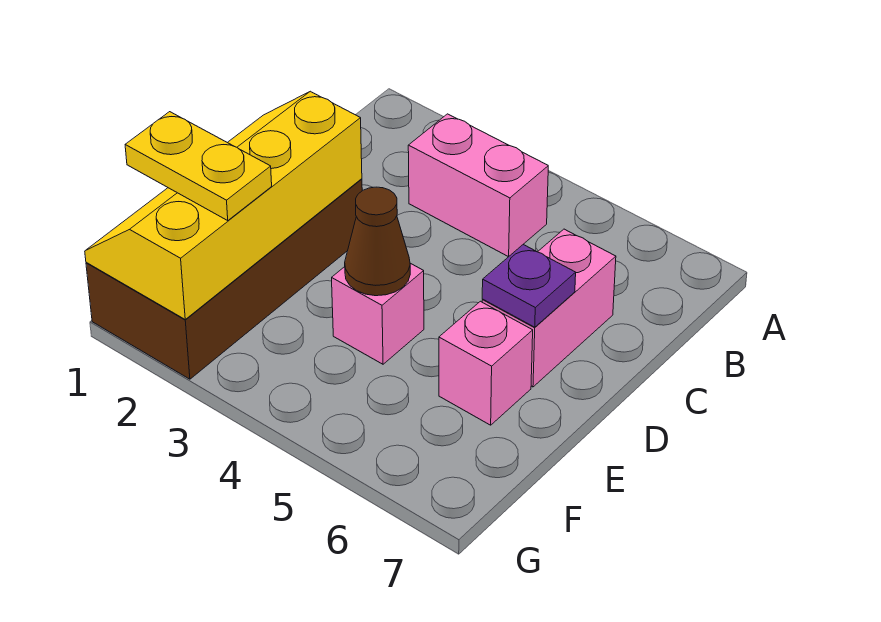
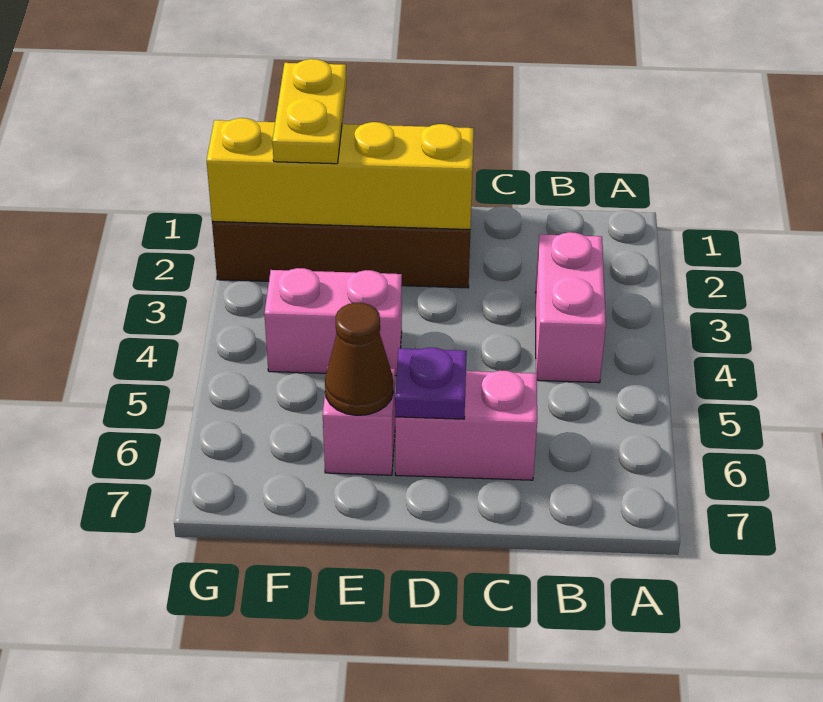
pink brick E4 level 1 -> pink brick E4:F4 level 1
brown cone E4 level 2 -> brown cone E6 level 2

